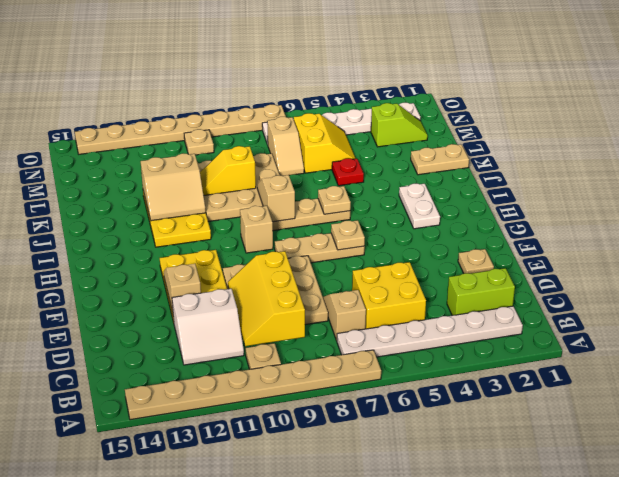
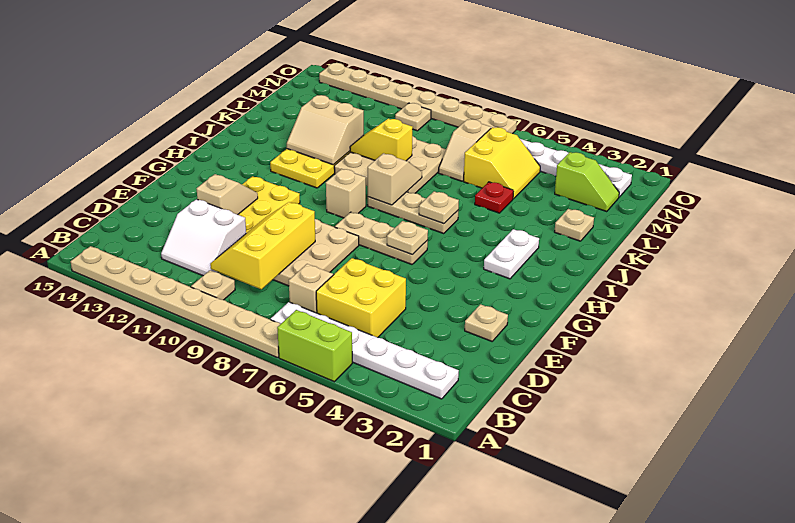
lime brick C2:C3 level 1 -> lime brick A5:A6 level 1
tan plate K1:K2 level 1 -> tan plate K2 level 1

